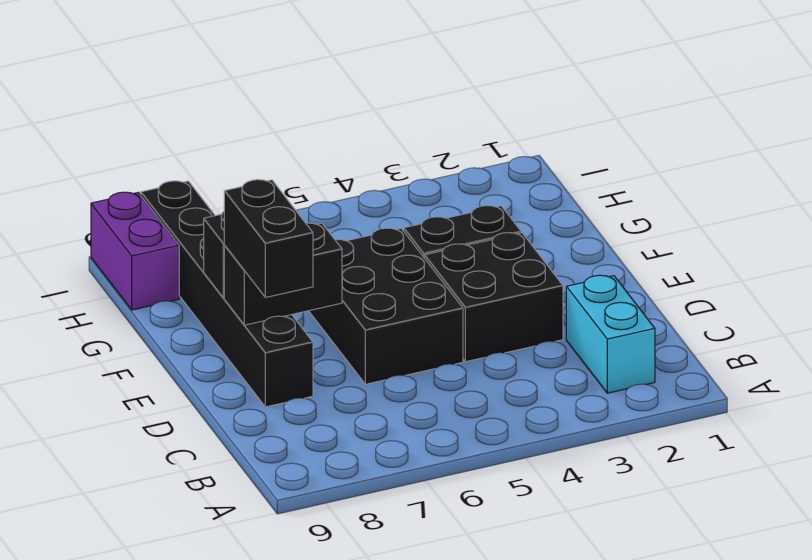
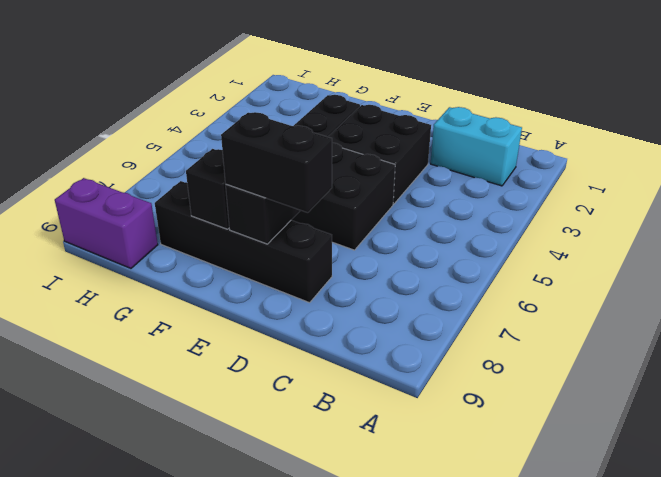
black brick D8:I8 level 1 -> black brick D8:G8 level 1

